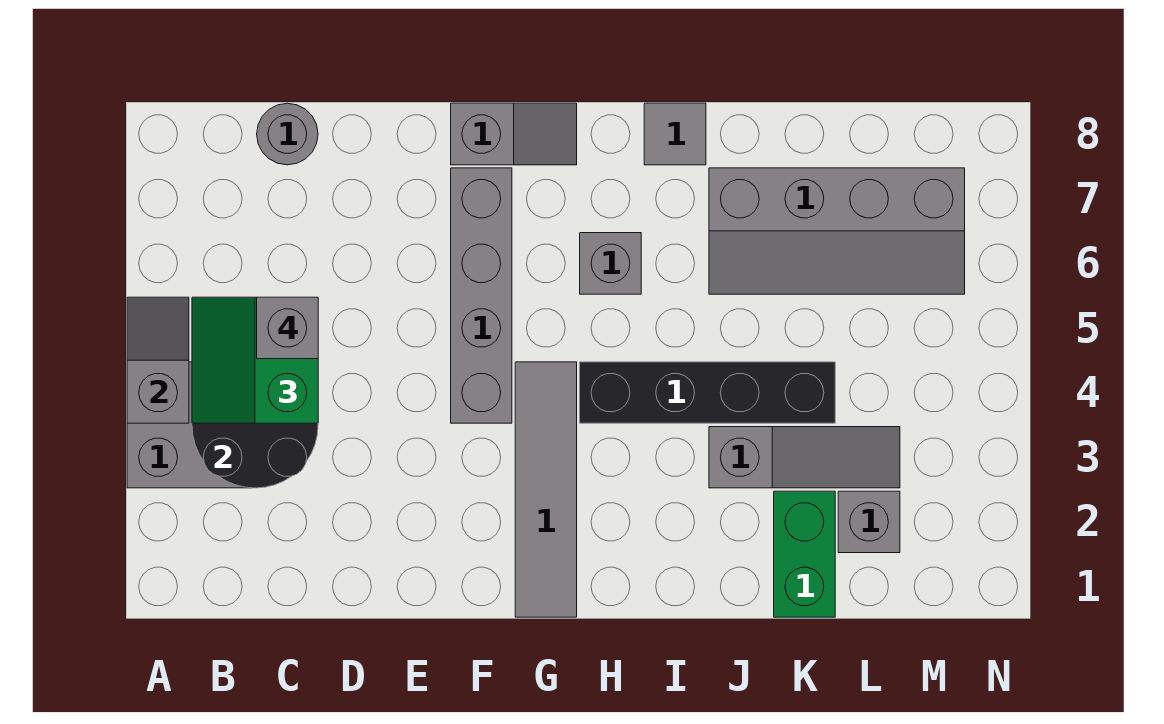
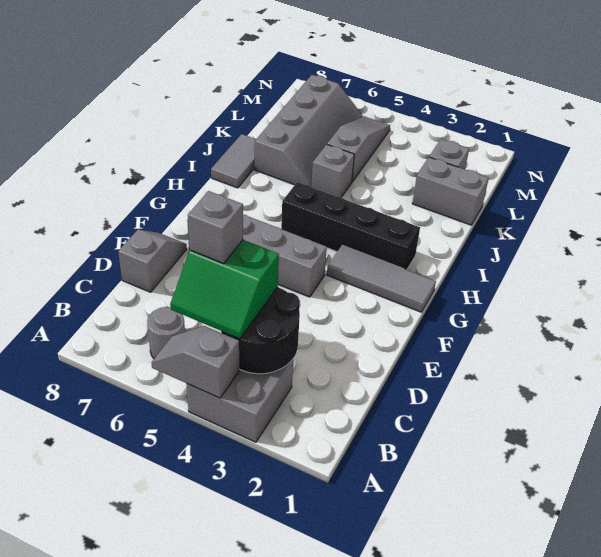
grey round brick C8 level 1 -> grey round brick B6 level 1
grey slope F8:G8 level 1 top F -> grey slope D8:E8 level 1 top D
grey tile G1:G4 level 1 -> grey tile G1:G3 level 1
black brick H4:K4 level 1 -> black brick H2:H5 level 1
grey brick H6 level 1 -> grey brick J5 level 1
grey tile I8 level 1 -> grey tile I8:J8 level 1
grey slope J3:L3 level 1 top J -> grey slope K5:M5 level 1 top K
green brick K1:K2 level 1 -> grey brick K1:K2 level 1

